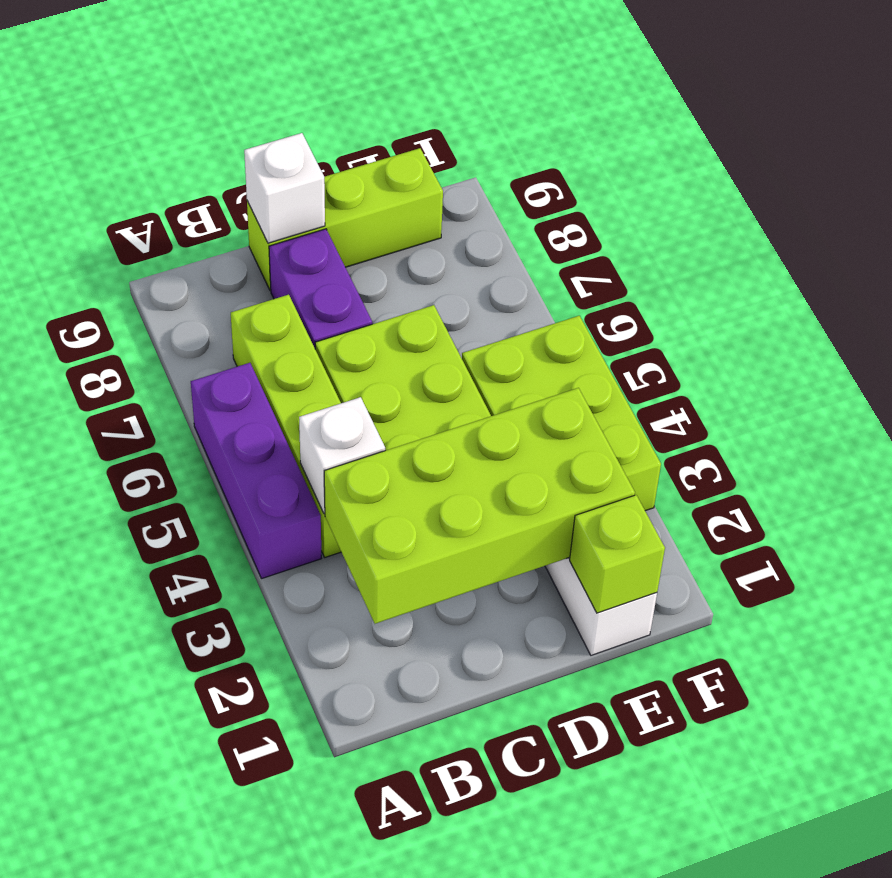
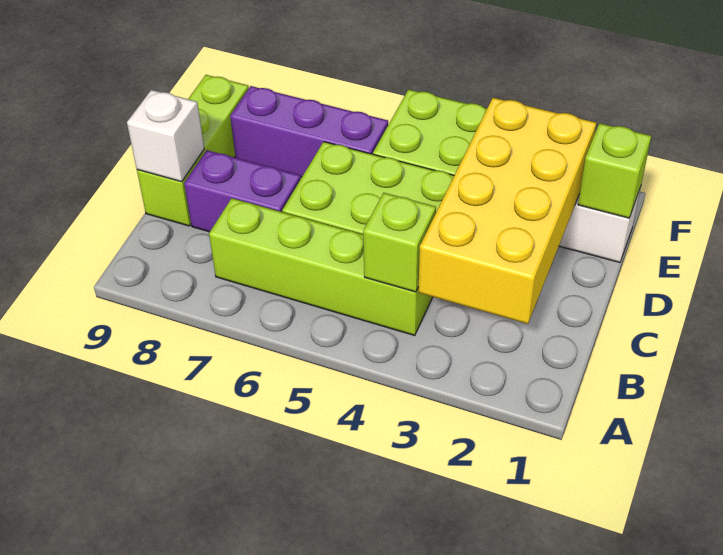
purple brick A4:A6 level 1 -> purple brick E6:E8 level 1
lime brick B2:E3 level 2 -> yellow brick B2:E3 level 2
white brick B4 level 2 -> lime brick B4 level 2

